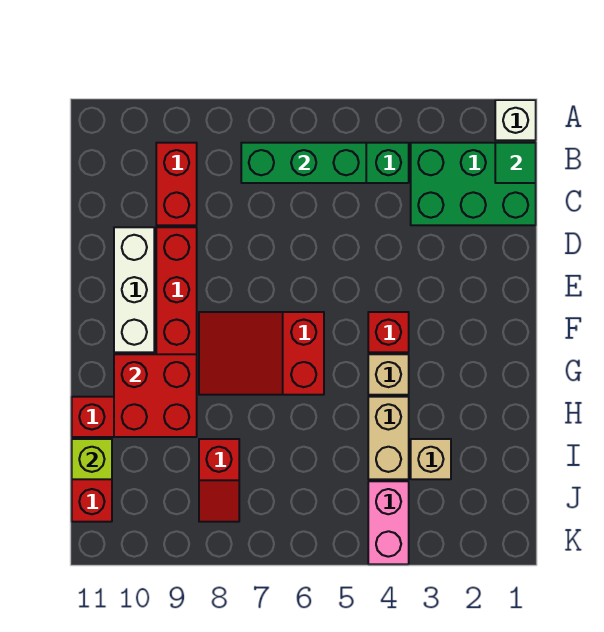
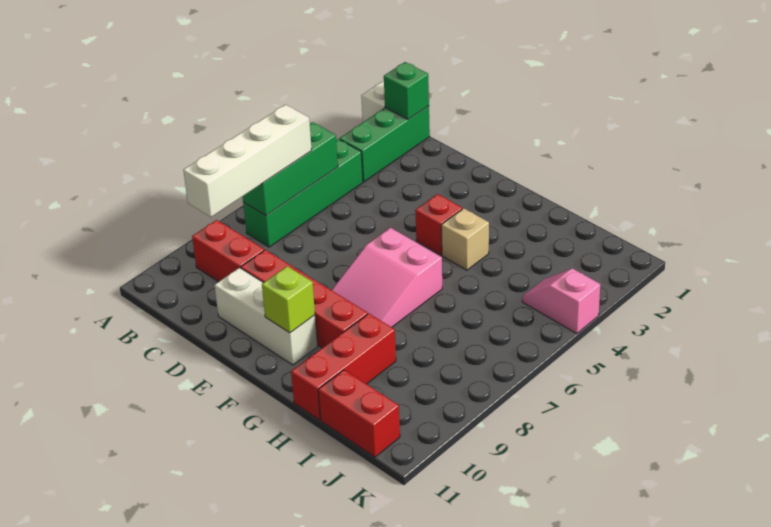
green brick B1:C3 level 1 -> green brick B1:B3 level 1
green tile B1 level 2 -> green brick B1 level 2
none -> white brick B6:B9 level 3
red slope F6:G8 level 1 top 6 -> pink slope F6:G8 level 1 top 6
red brick G9:H10 level 2 -> none
tan brick H4:I4 level 1 -> none
tan brick I3 level 1 -> none
red slope I8:J8 level 1 top I -> none
lime brick I11 level 2 -> lime brick F10 level 2
pink brick J4:K4 level 1 -> pink slope J4:K4 level 1 top K

